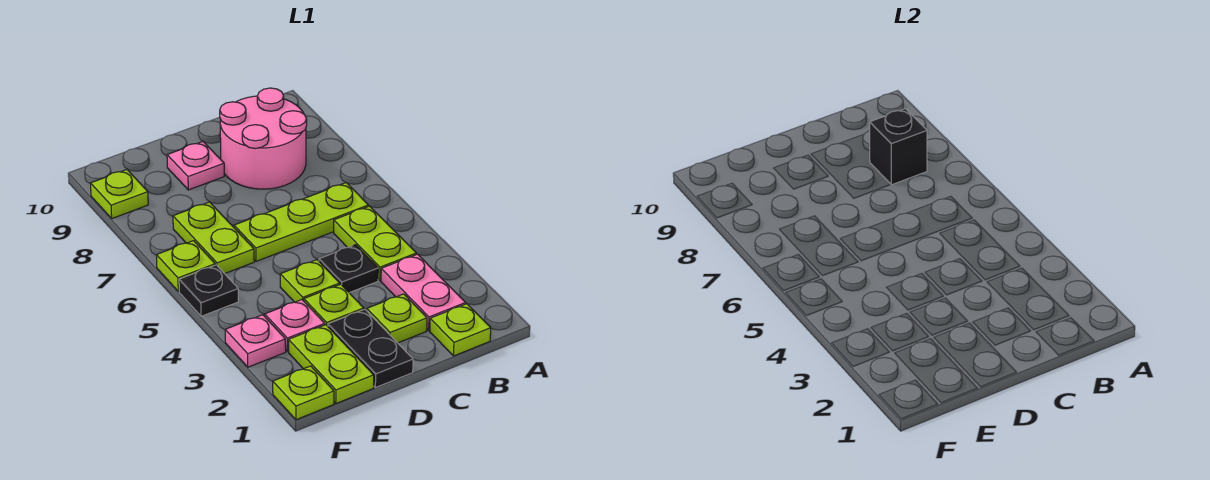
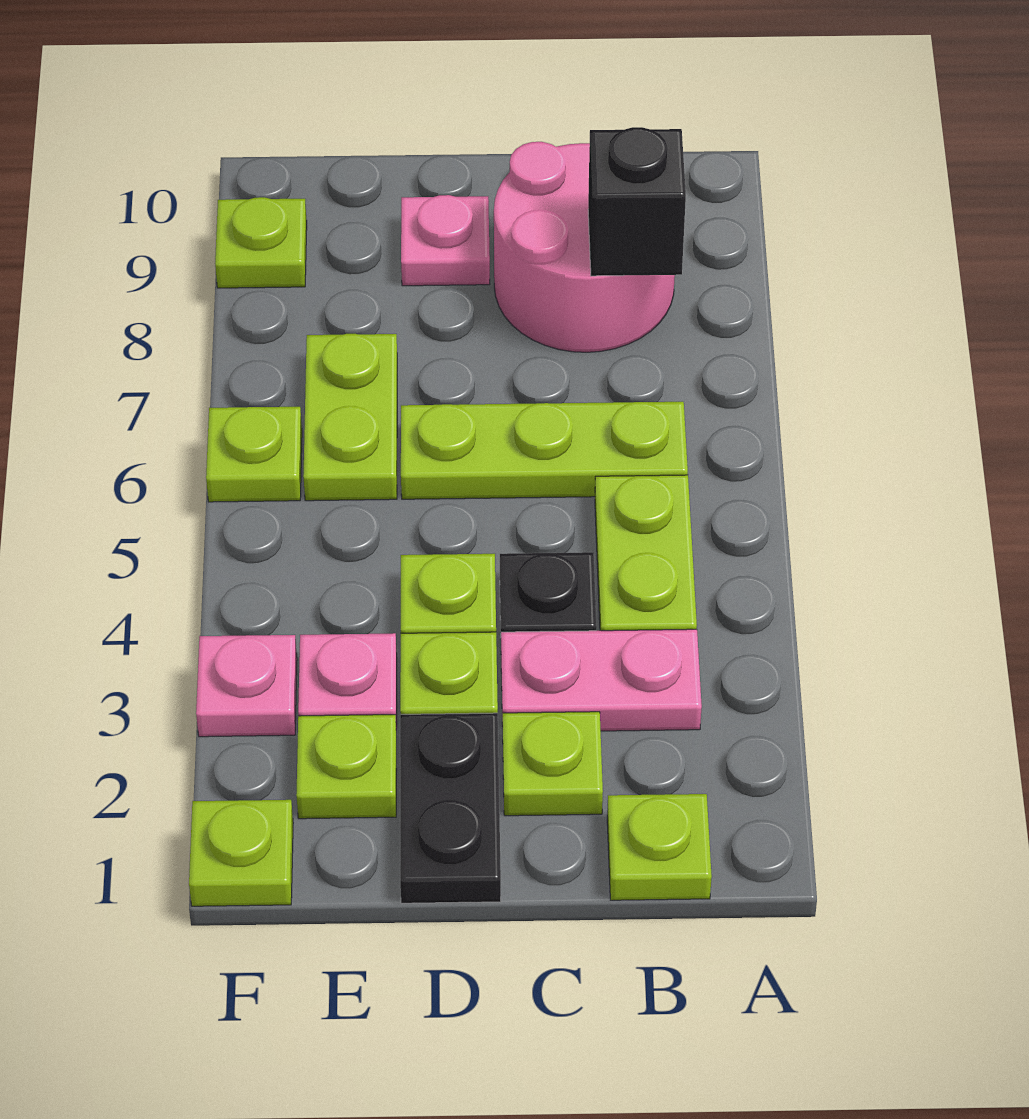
pink plate B2:B3 level 1 -> pink plate B3:C3 level 1
lime plate E1:E2 level 1 -> lime plate E2 level 1
black plate F5 level 1 -> none

